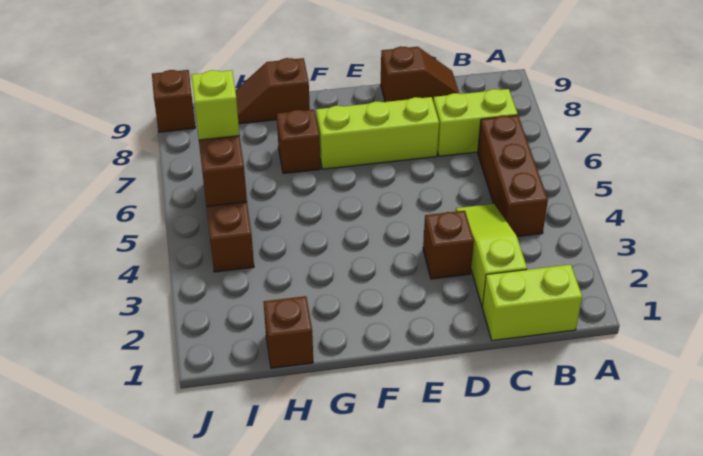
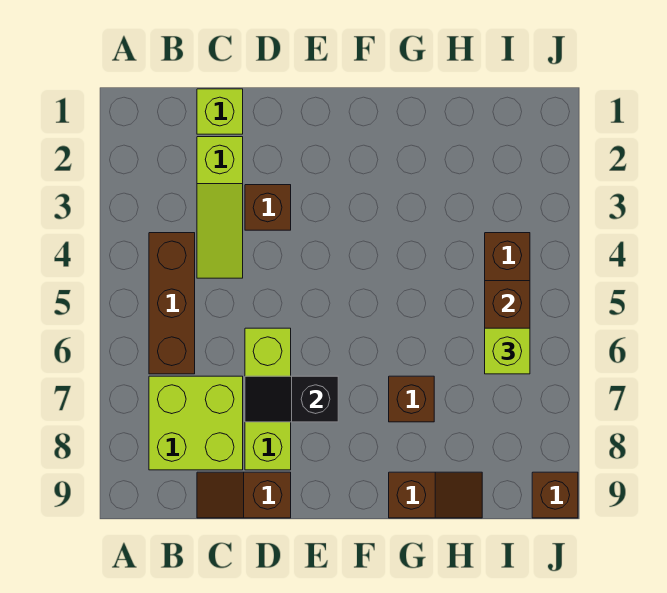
lime brick B1:C1 level 1 -> lime brick C1 level 1
lime brick B7:C7 level 1 -> lime brick B7:C8 level 1
lime brick D7:F7 level 1 -> lime brick D6:D8 level 1
none -> black slope D7:E7 level 2 top E
brown brick H1 level 1 -> none

